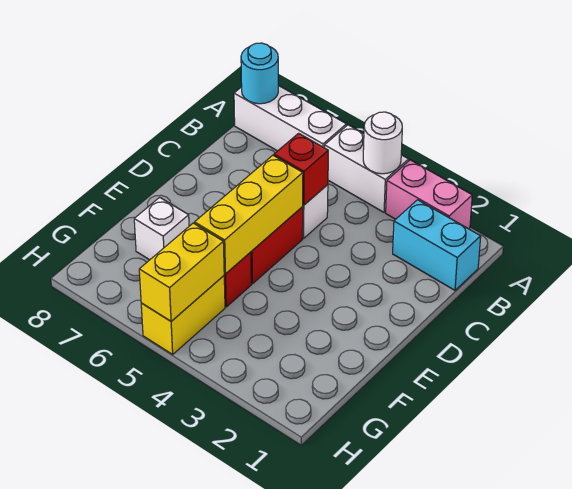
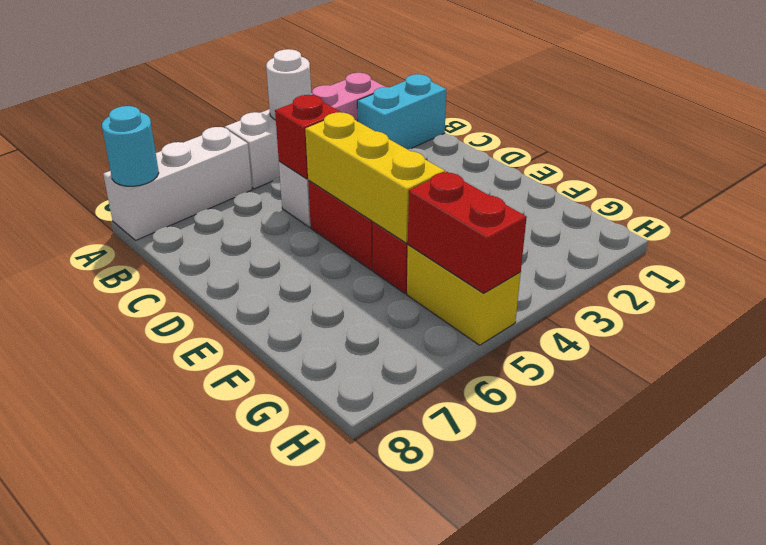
white brick F7 level 1 -> none
yellow brick G5:H5 level 2 -> red brick G5:H5 level 2

